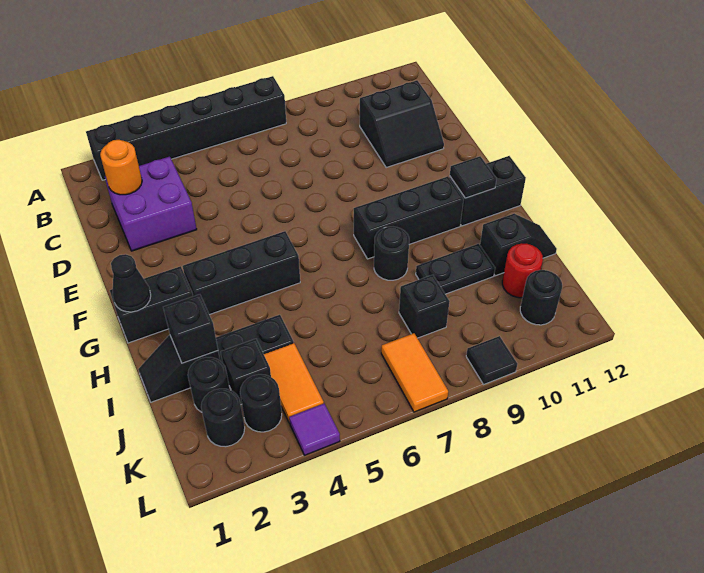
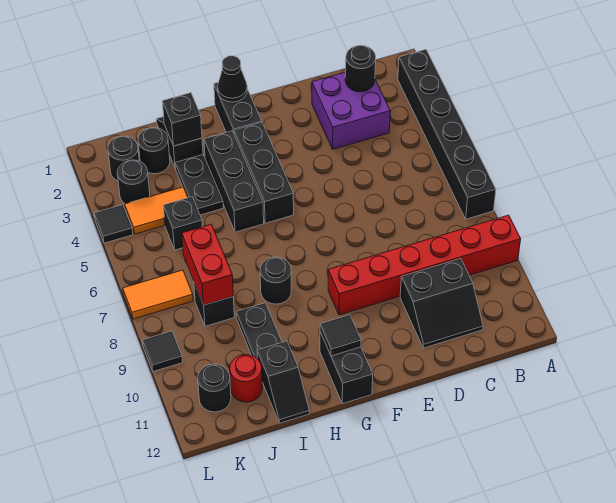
none -> red brick A9:F9 level 1
orange round brick C2 level 2 -> black round brick C2 level 2
black slope C10:D11 level 1 top C -> black slope C10:D11 level 1 top 10
black brick G8:G10 level 1 -> black brick H3:H5 level 1
black brick J3 level 1 -> black brick J5 level 1
none -> red brick J7:J8 level 2
purple tile L4 level 1 -> black tile L4 level 1

